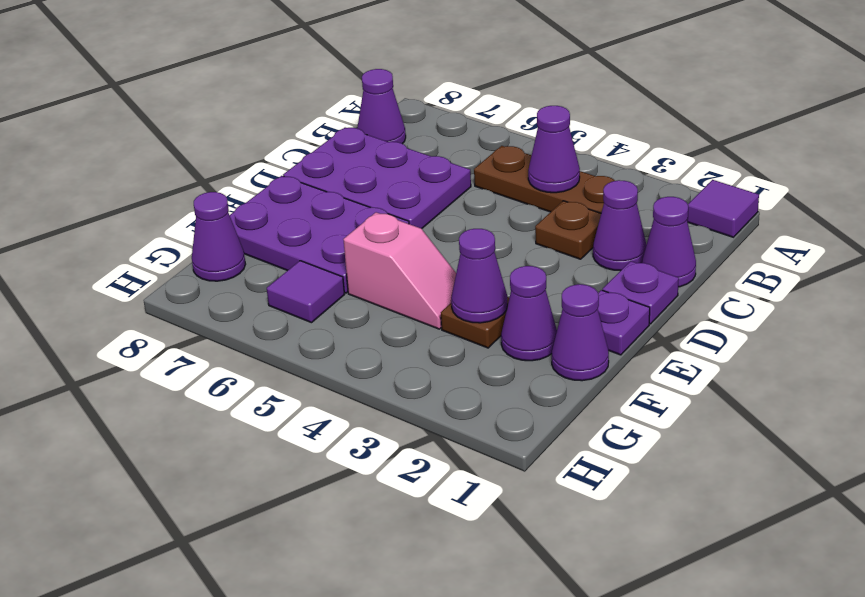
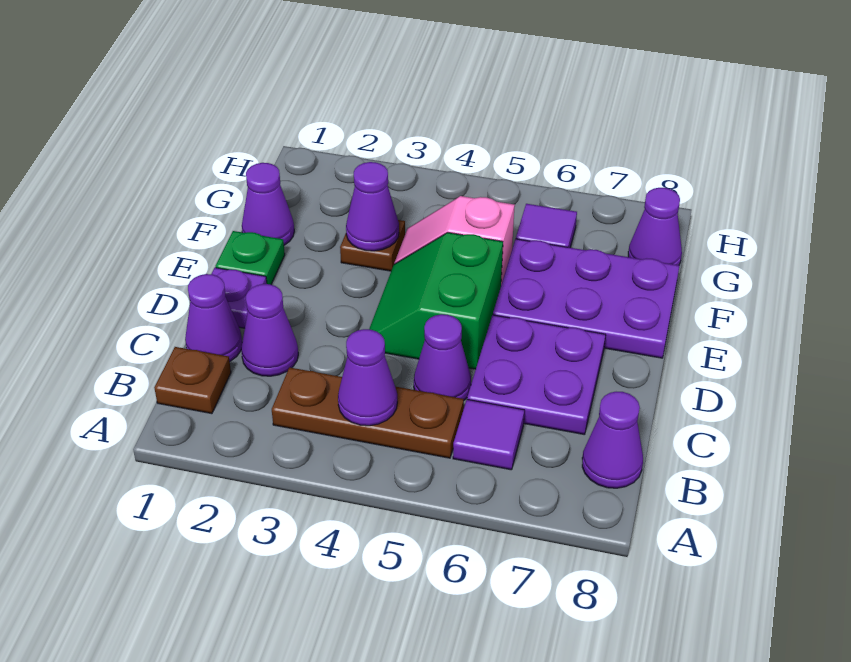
purple tile A1 level 1 -> purple tile B6 level 1
brown plate C3 level 1 -> brown plate B1 level 1
purple plate C6:D8 level 1 -> purple plate C6:D7 level 1
none -> green slope D4:E5 level 1 top 5
purple plate E1 level 1 -> green plate E1 level 1
purple cone F2 level 1 -> purple cone C5 level 1

